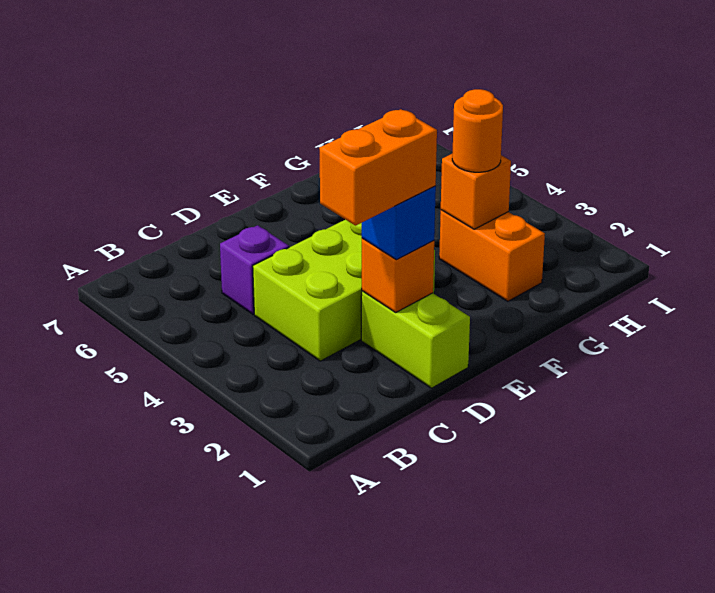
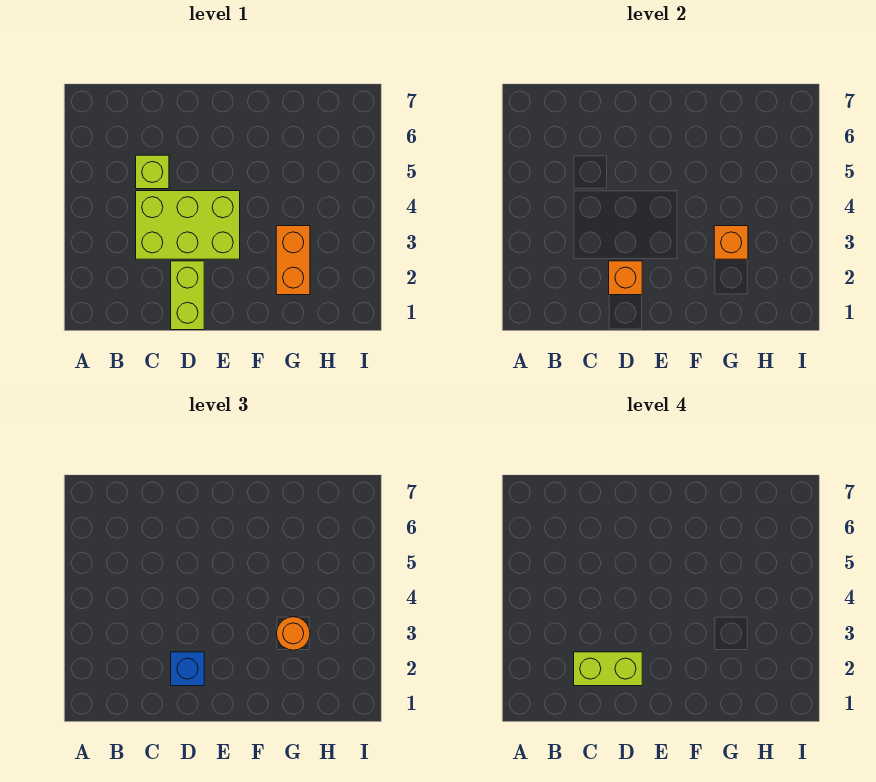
orange brick C2:D2 level 4 -> lime brick C2:D2 level 4
purple brick C5 level 1 -> lime brick C5 level 1

